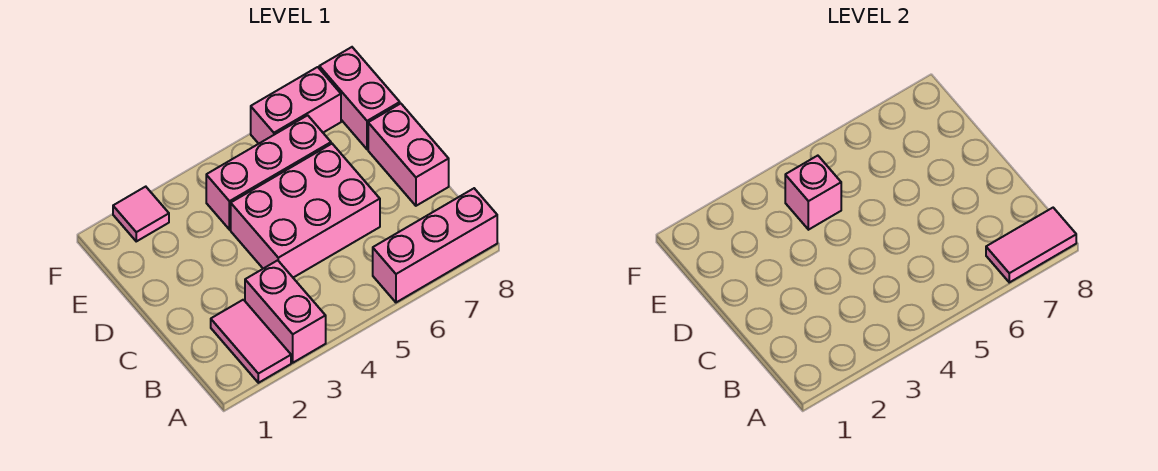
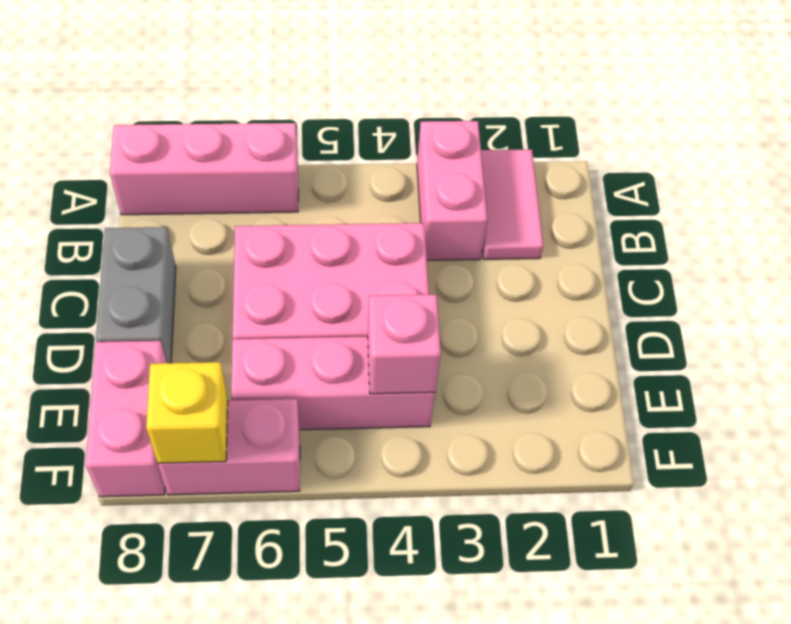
pink tile A7:A8 level 2 -> none
pink brick C8:D8 level 1 -> grey brick C8:D8 level 1
pink tile F2 level 1 -> none
none -> yellow brick F7 level 2

